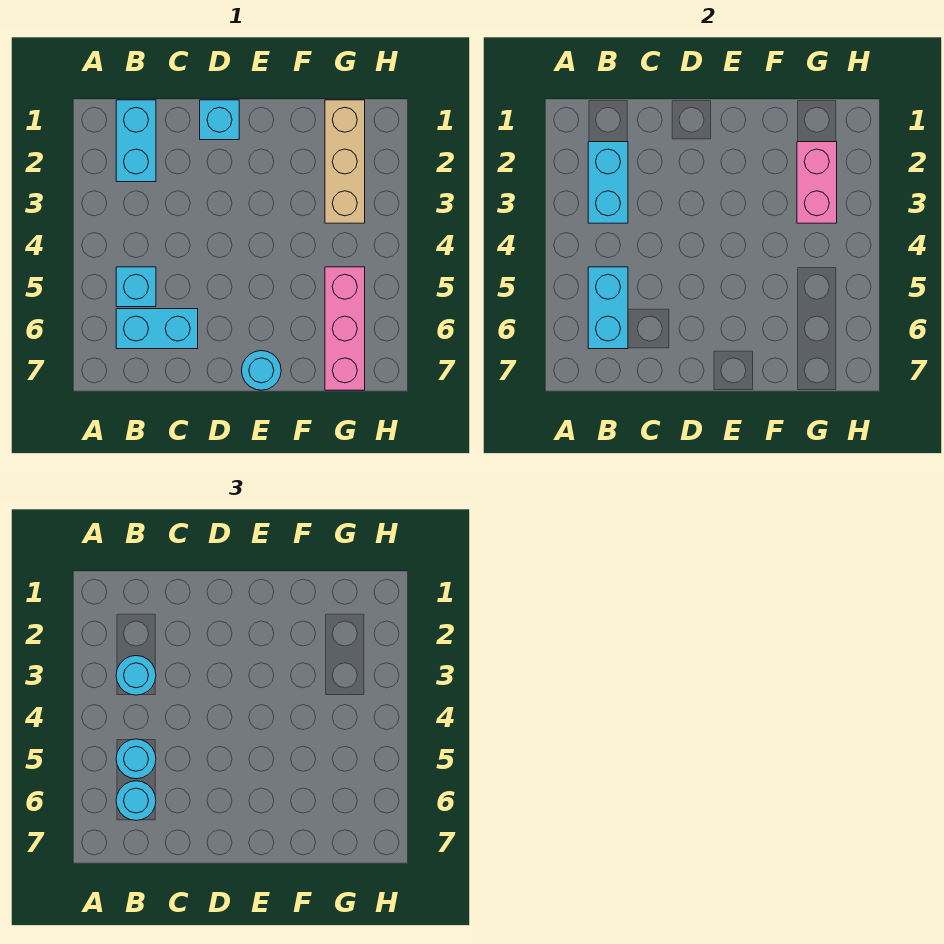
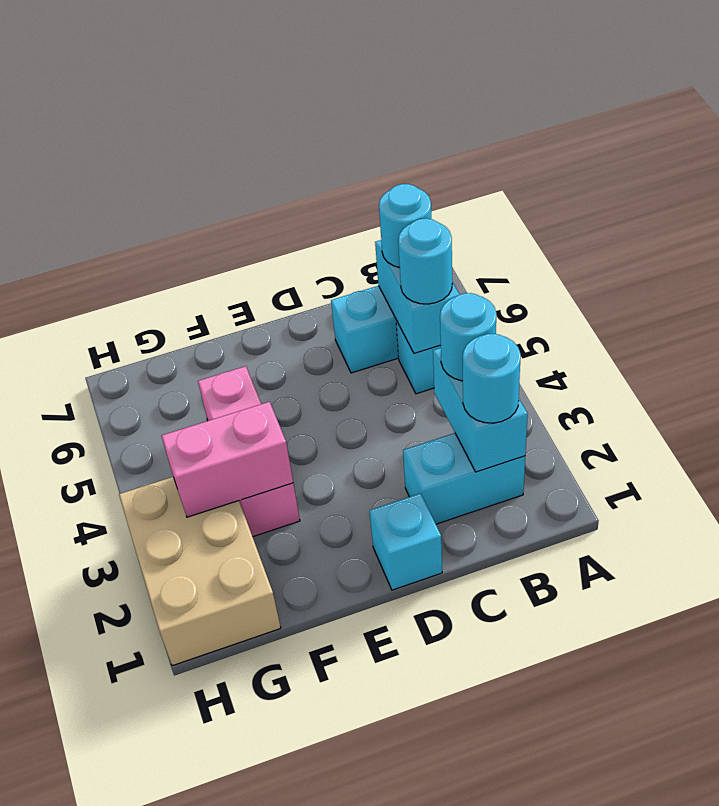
cyan brick B1:B2 level 1 -> cyan brick B2:C2 level 1
cyan round brick E7 level 1 -> cyan round brick B2 level 3
tan brick G1:G3 level 1 -> tan brick G1:H3 level 1
pink brick G2:G3 level 2 -> pink brick F3:G3 level 2
pink brick G5:G7 level 1 -> pink brick F3:F5 level 1

